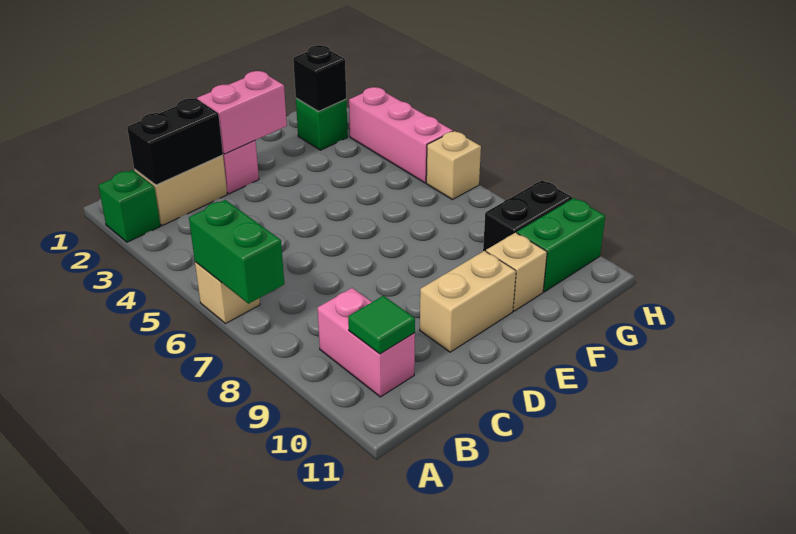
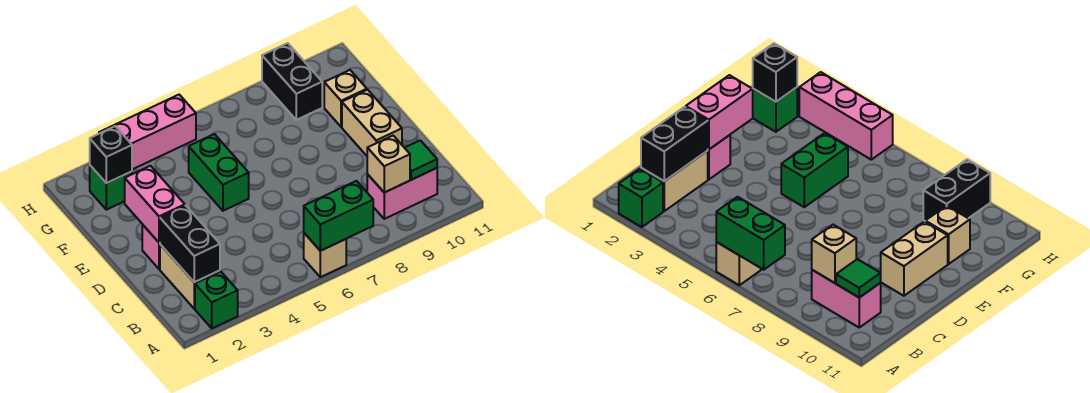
green brick G10:H10 level 1 -> green brick E5:F5 level 1
tan brick H6 level 1 -> tan brick B9 level 2

